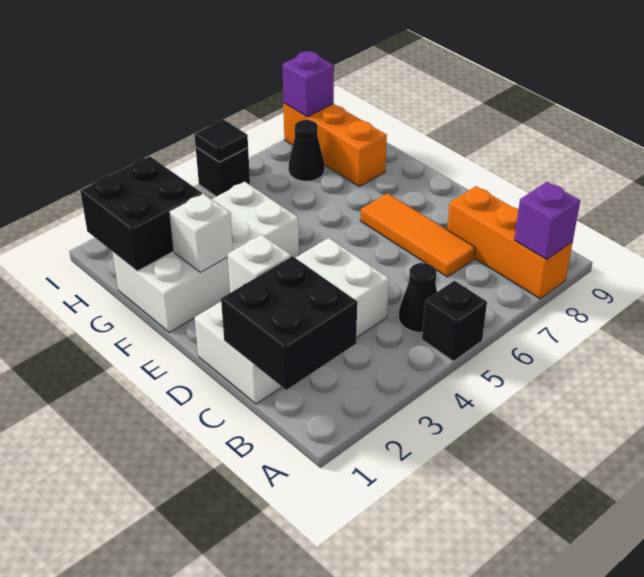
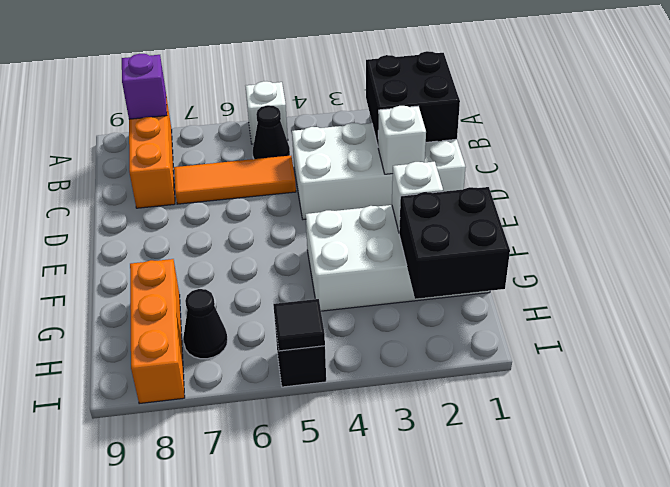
black brick A5 level 1 -> white brick A5 level 1
orange tile C7:E7 level 1 -> orange tile C5:C7 level 1
purple brick I8 level 2 -> none

